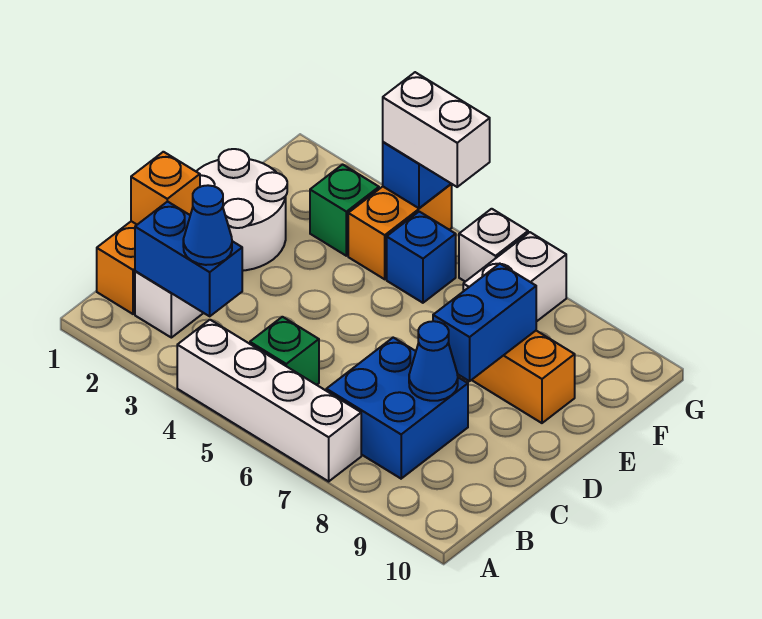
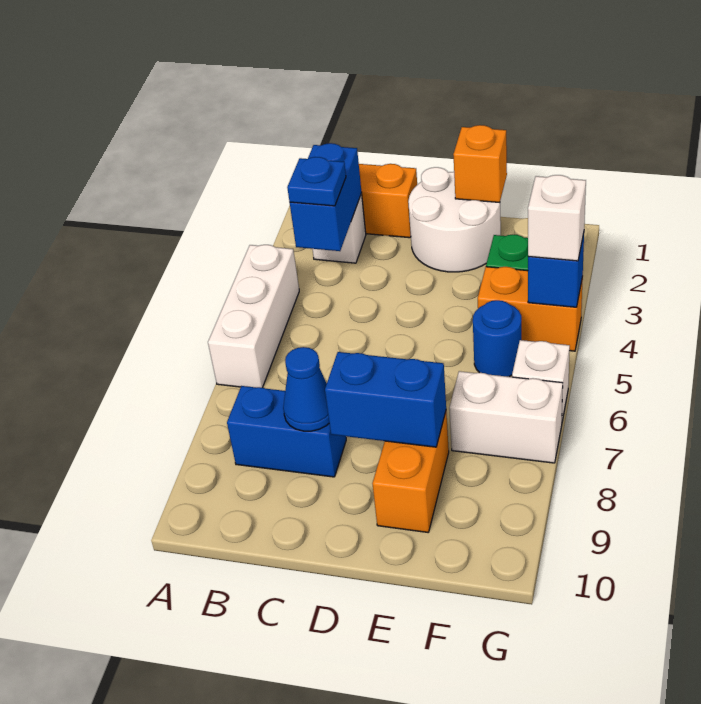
white brick A4:A7 level 1 -> white brick A4:A6 level 1
blue cone B3 level 3 -> blue plate B3 level 3
green brick B5 level 1 -> none
blue brick B7:C8 level 1 -> blue brick B8:C8 level 1
orange brick C1 level 2 -> orange brick E1 level 2
blue brick F5 level 1 -> blue round brick F5 level 1
white brick G4:G5 level 3 -> white brick G4 level 3

